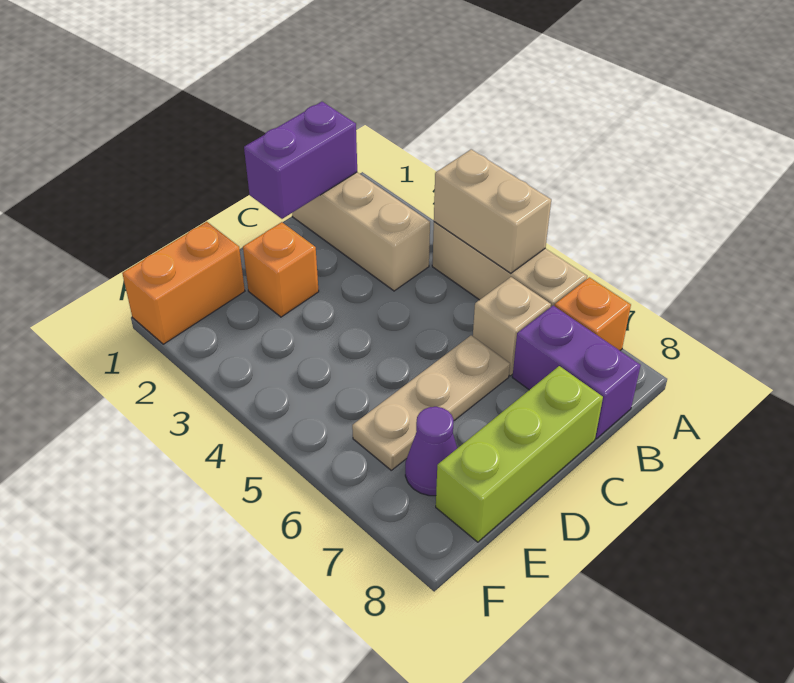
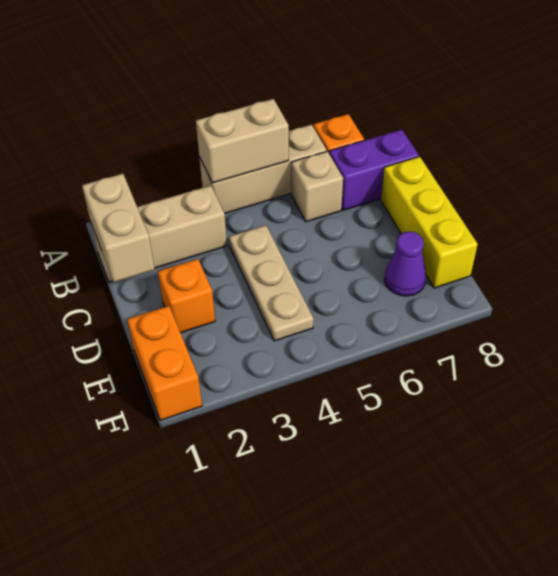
purple brick B1:C1 level 2 -> tan brick B1:C1 level 2
tan plate C6:E6 level 1 -> tan plate C4:E4 level 1
lime brick C8:E8 level 1 -> yellow brick C8:E8 level 1

